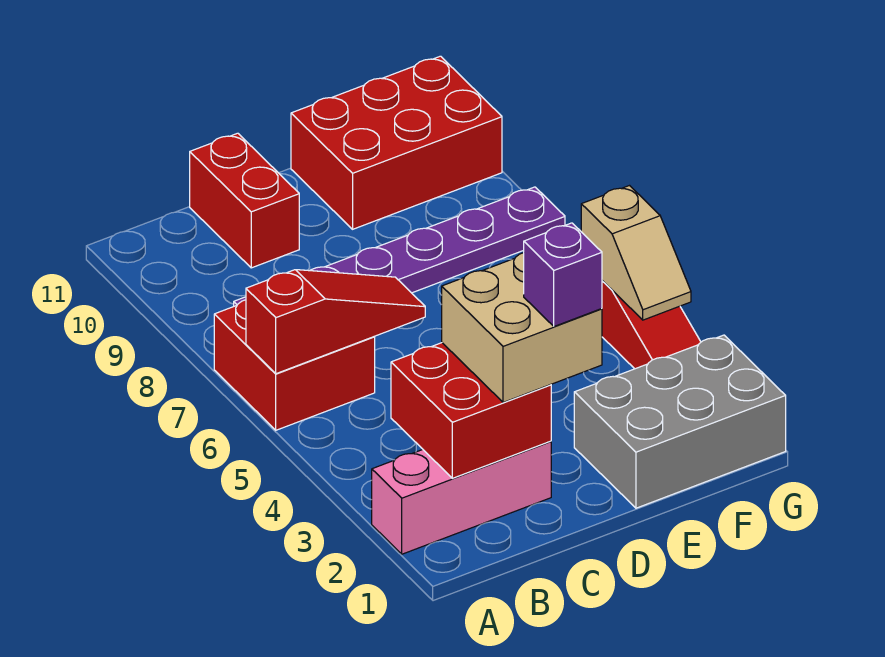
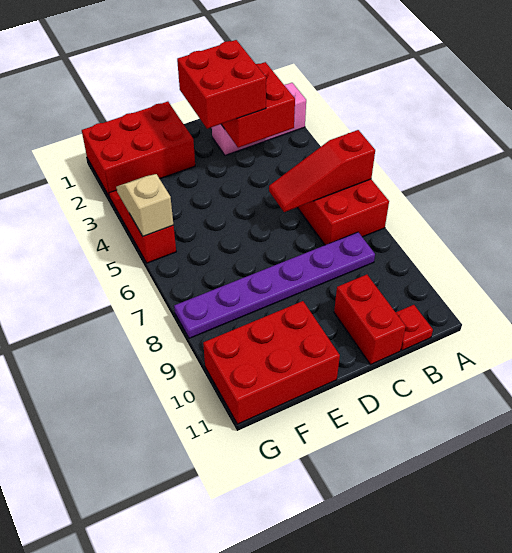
none -> red plate B11 level 1
tan brick C2:D3 level 3 -> red brick C2:D3 level 3
purple brick D2 level 4 -> none
grey brick E1:G2 level 1 -> red brick E1:G2 level 1

